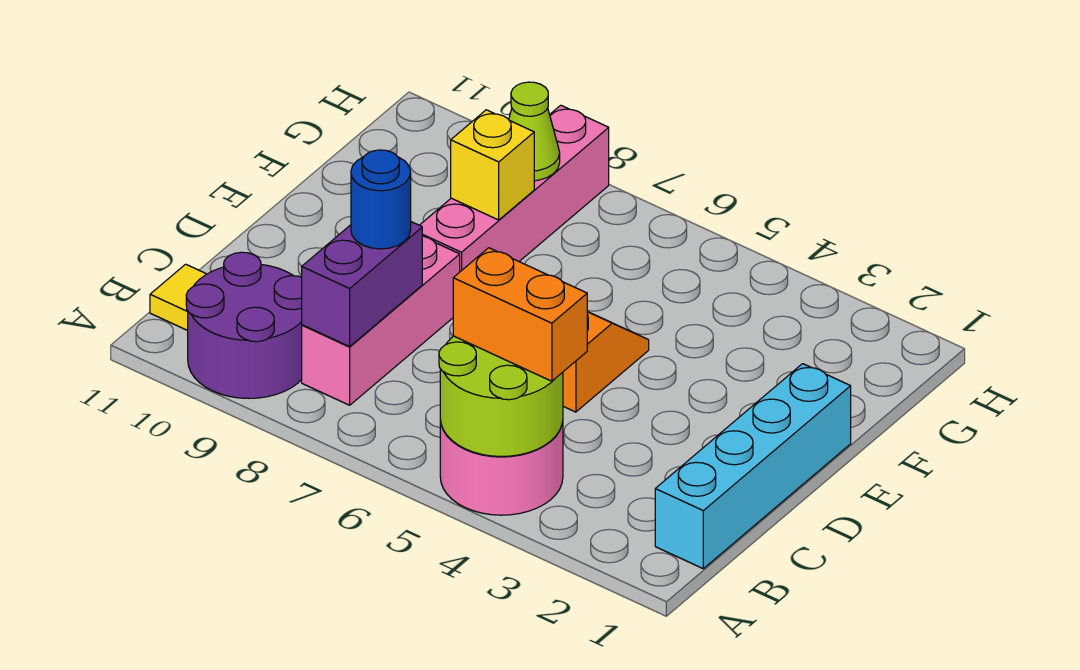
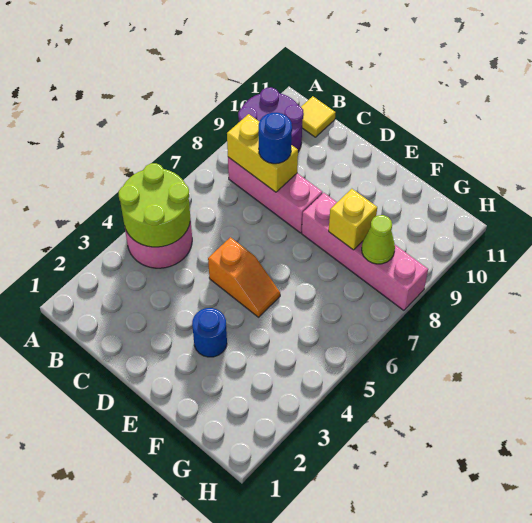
cyan brick B1:E1 level 1 -> none
orange brick B4:B5 level 3 -> none
purple brick B8:C8 level 2 -> yellow brick B8:C8 level 2
none -> blue round brick E3 level 1

